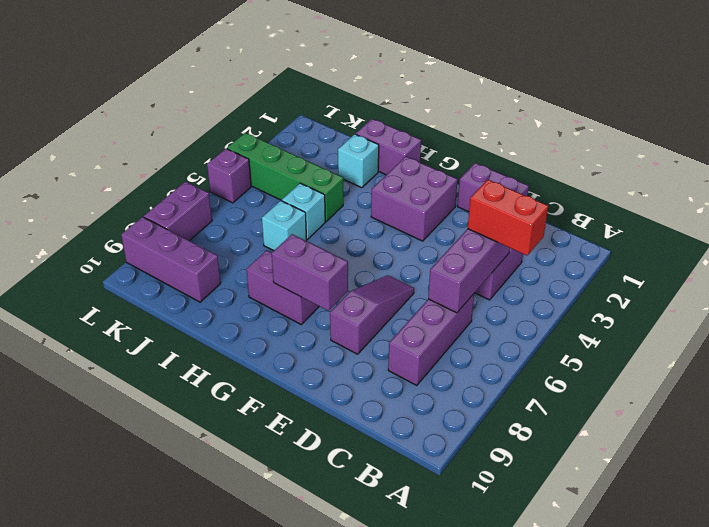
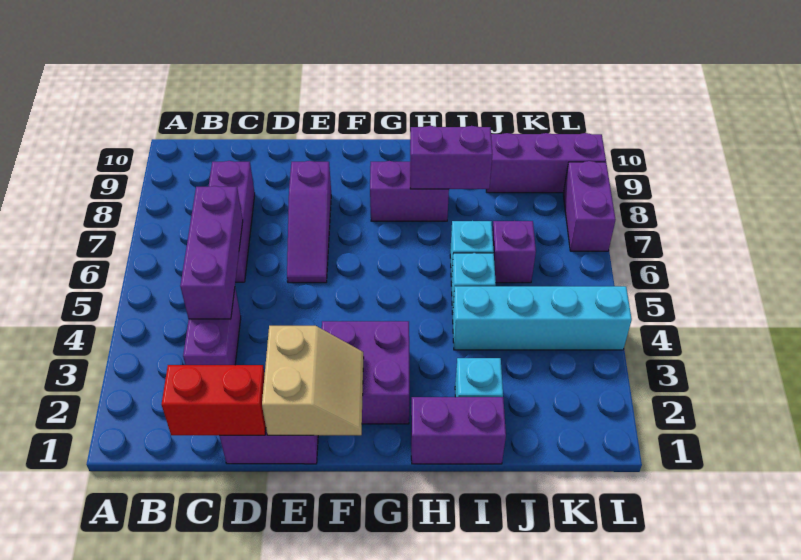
red brick B4:C4 level 3 -> red brick C1:D1 level 2
none -> tan slope E1:F2 level 2 top E
purple brick F8:G8 level 2 -> purple brick H8:I8 level 2
green brick I4:L4 level 1 -> cyan brick I4:L4 level 1
purple brick L5 level 1 -> purple brick J6 level 1

